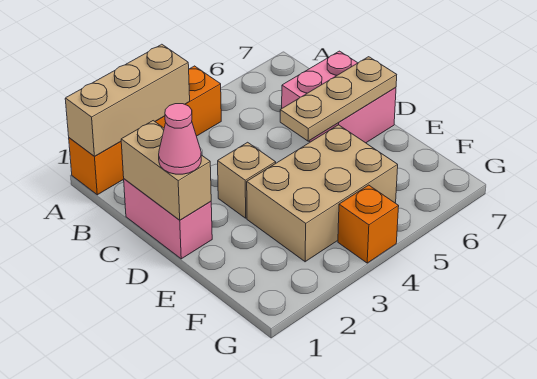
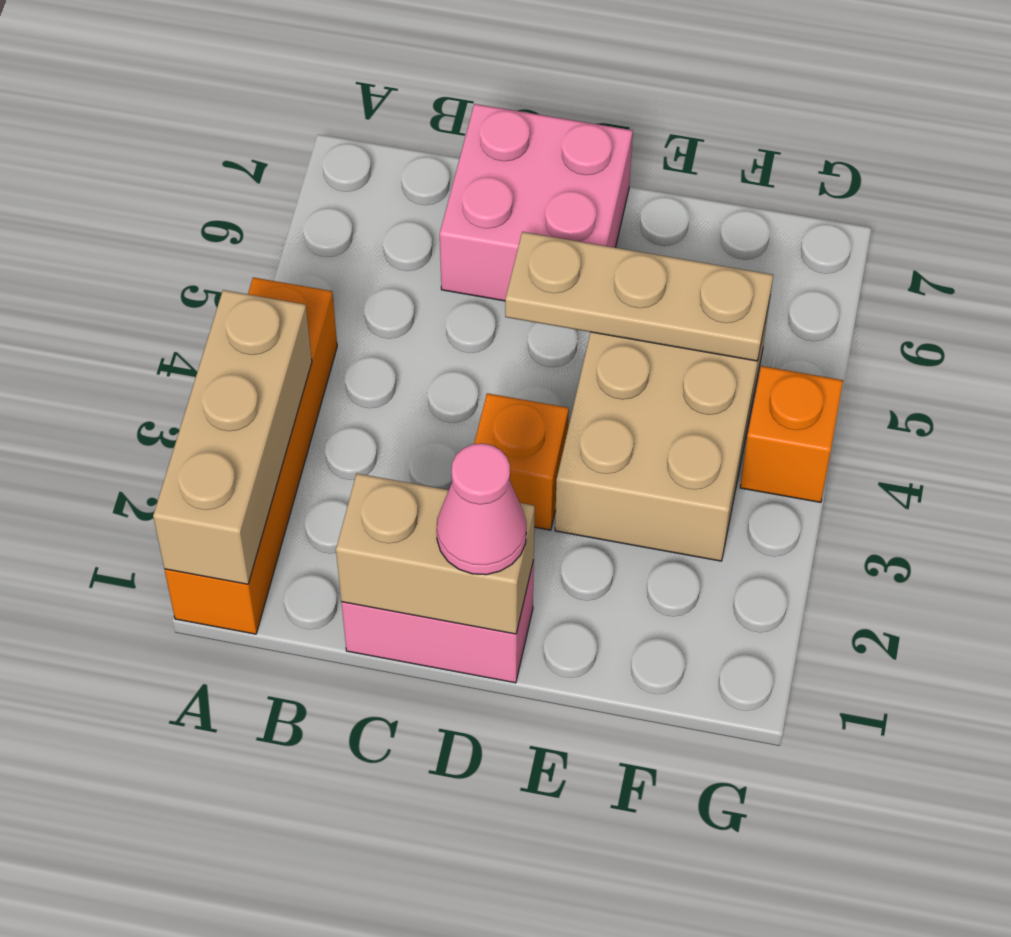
tan brick D3 level 1 -> orange brick D3 level 1
tan plate D5:D7 level 2 -> tan plate D5:F5 level 2

